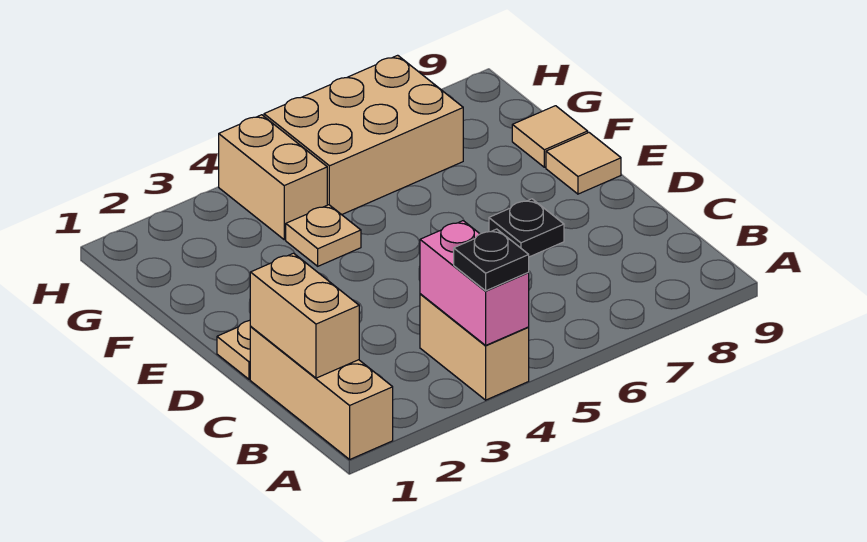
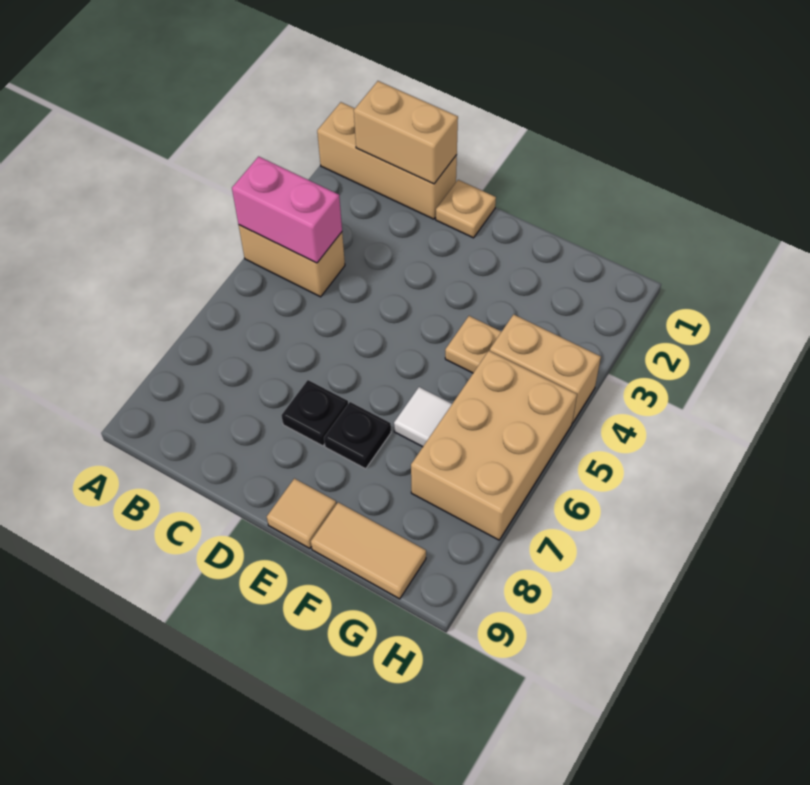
black plate A4 level 3 -> black plate E7 level 1
none -> white tile F6 level 1
tan tile F9 level 1 -> tan tile F9:G9 level 1

